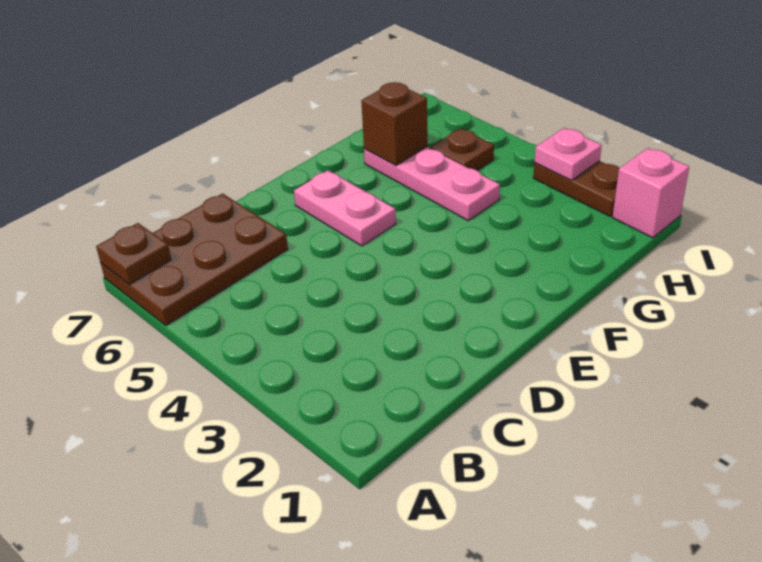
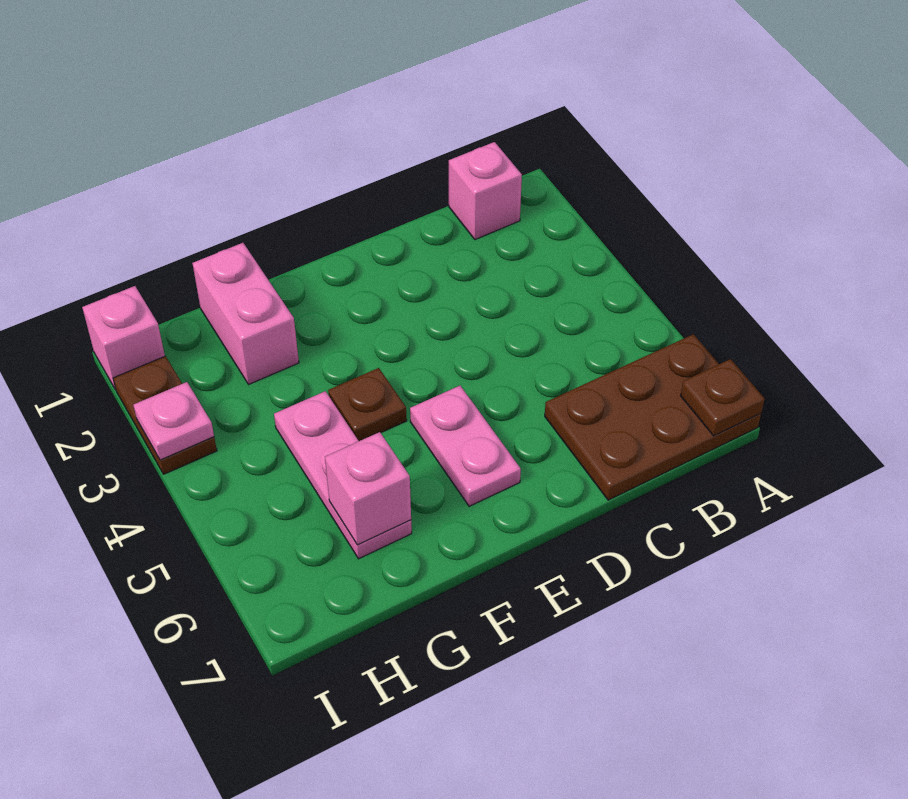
none -> pink brick B1 level 1
none -> pink brick G1:G2 level 1
brown brick G6 level 2 -> pink brick G6 level 2
brown plate H5 level 1 -> brown plate F4 level 1

